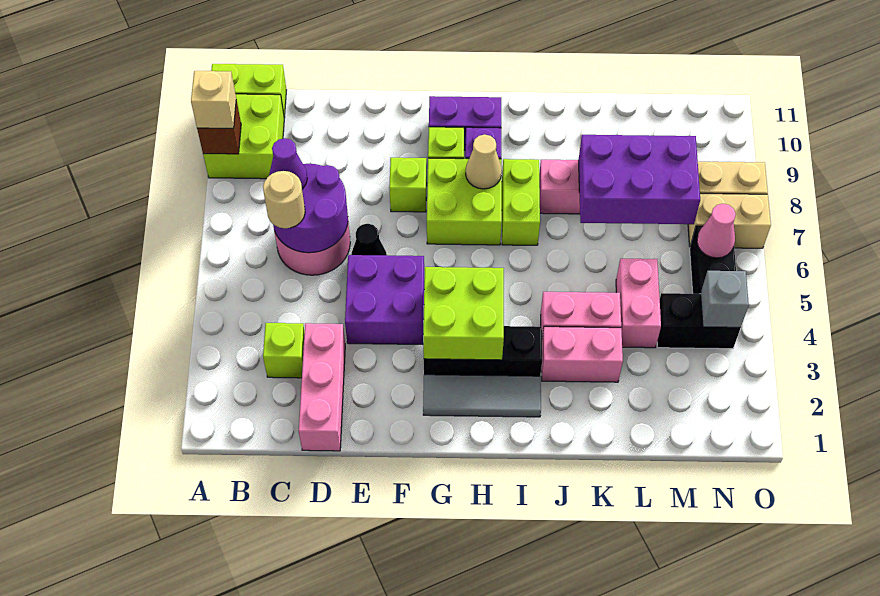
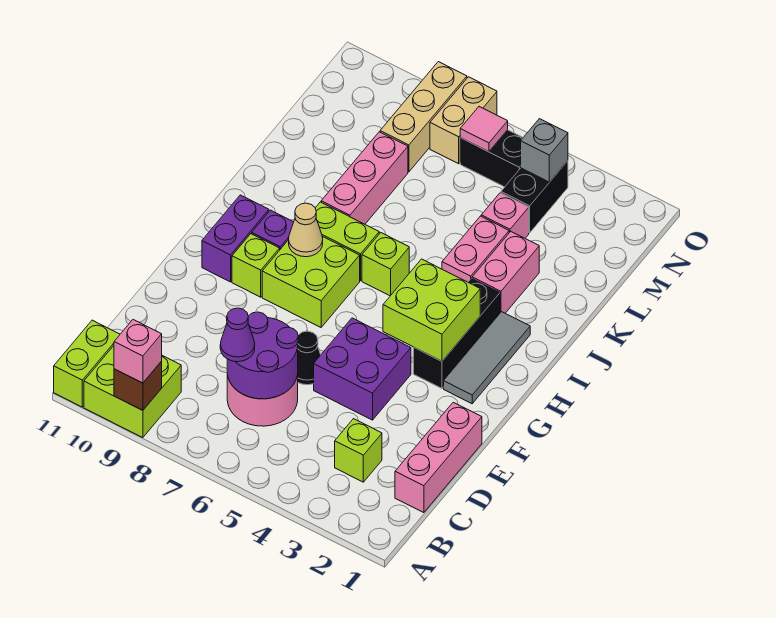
tan brick A9 level 3 -> pink brick A9 level 3
tan round brick C6 level 3 -> none
pink brick D1:D3 level 1 -> pink brick C1:E1 level 1
lime brick F8 level 1 -> lime brick I6 level 1
purple brick K7:M8 level 2 -> none
pink brick L4:L5 level 1 -> pink brick L4 level 1
pink cone N6 level 2 -> pink tile N6 level 2

